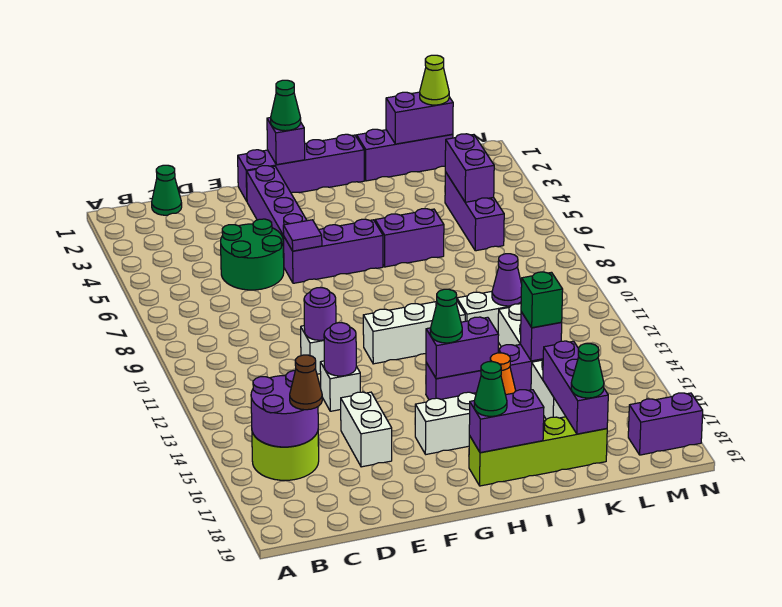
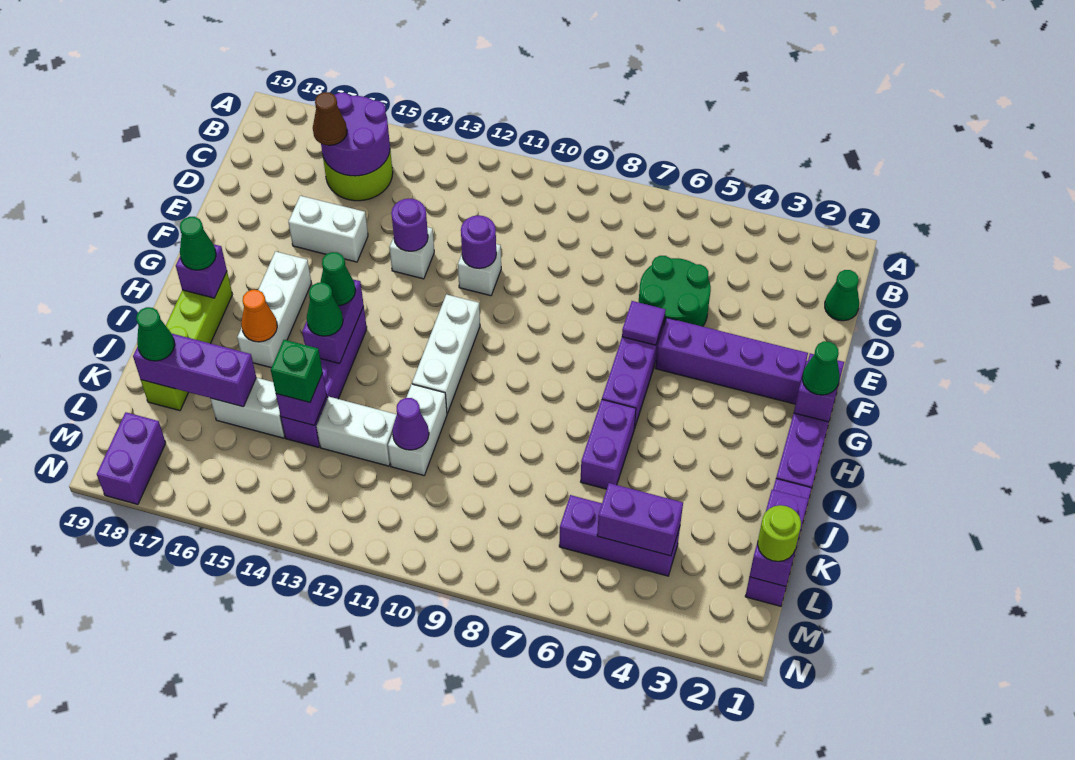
purple brick H18:I18 level 2 -> purple brick H18 level 2
none -> green cone I14 level 3
lime cone L1 level 3 -> lime round brick L1 level 3

